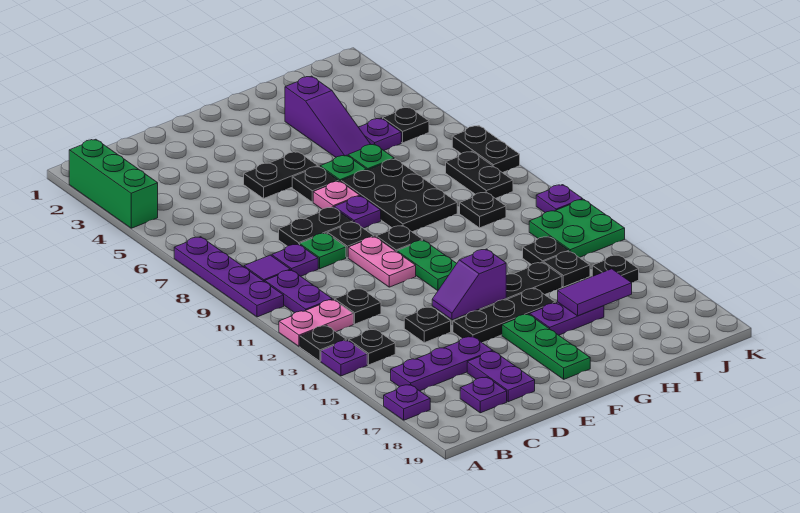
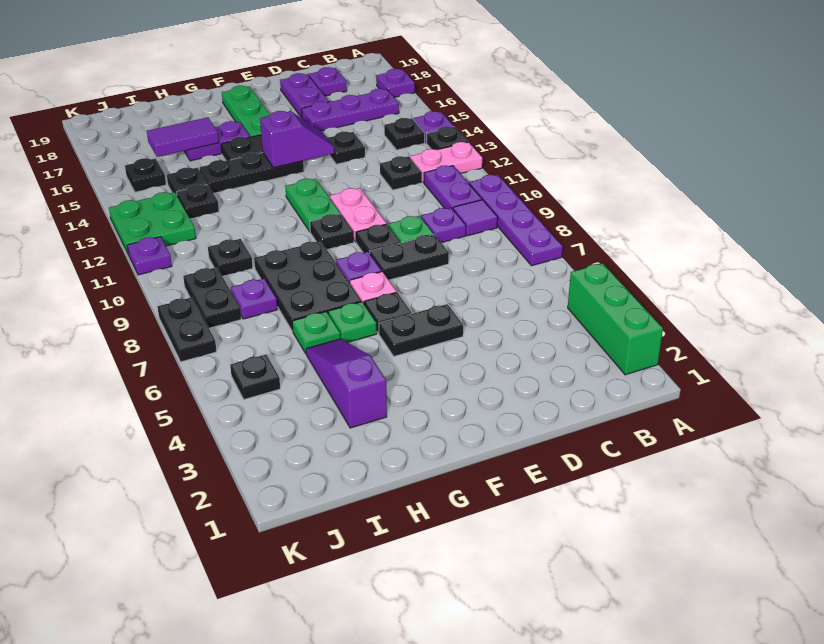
purple plate I5 level 1 -> purple plate I8 level 1

